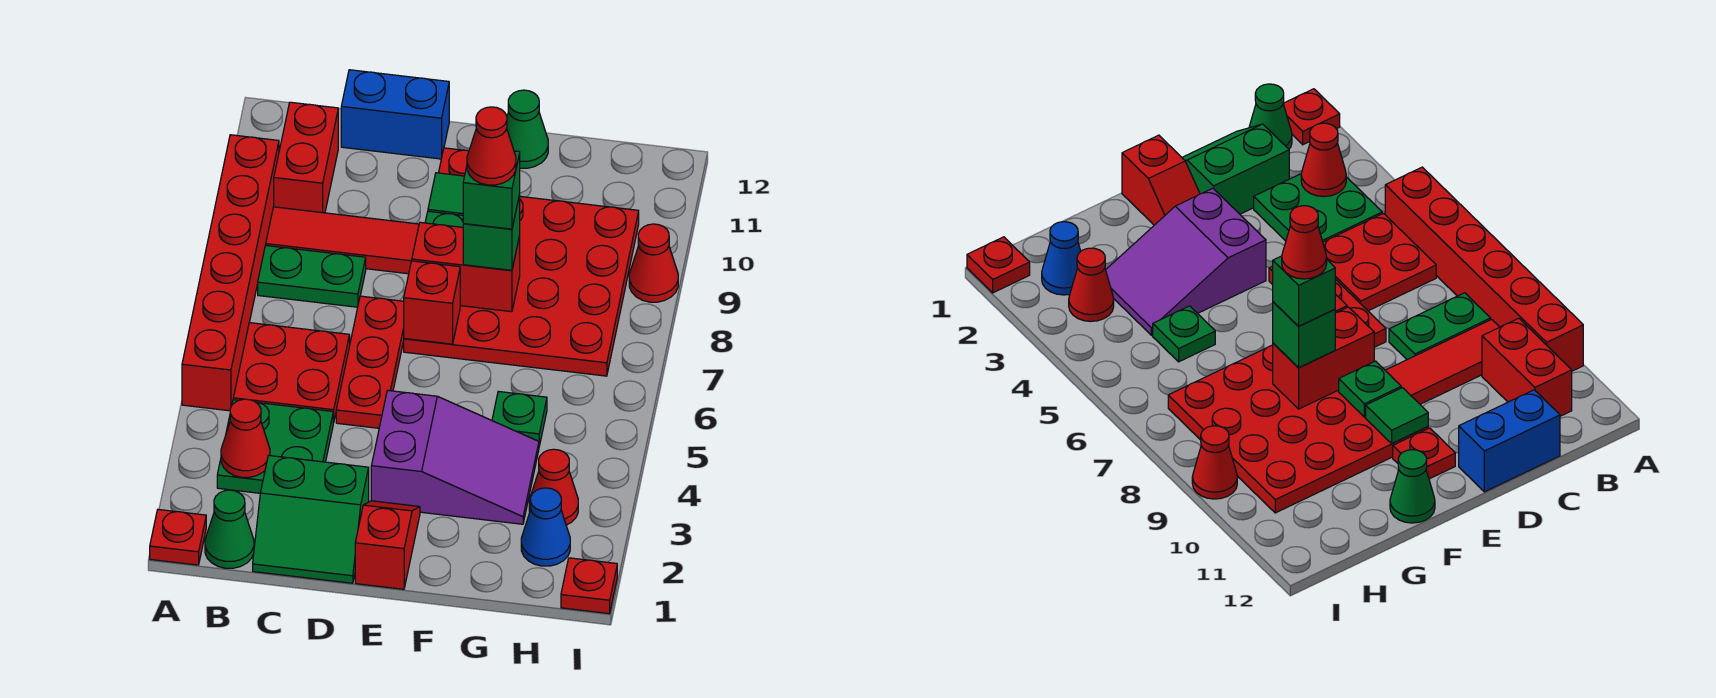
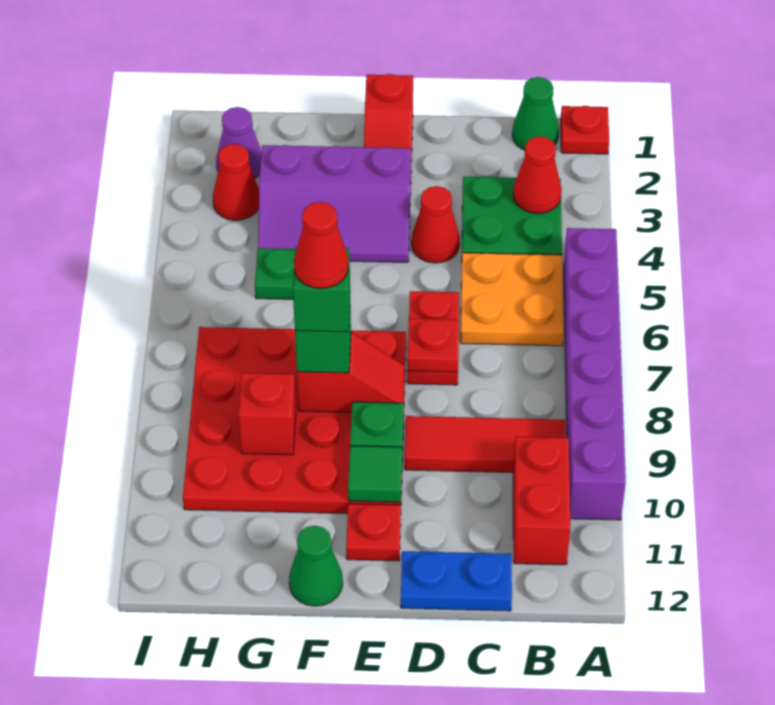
red brick A5:A10 level 1 -> purple brick A5:A10 level 1
red plate B5:C6 level 1 -> orange plate B5:C6 level 1
green plate B8:C8 level 1 -> none
green slope C1:D2 level 1 top 2 -> none
blue brick C12:D12 level 1 -> blue plate C12:D12 level 1
red plate D5:D7 level 1 -> red plate D6:D7 level 1
purple slope E3:G4 level 1 top E -> purple slope E3:G4 level 1 top 3
red brick E7 level 2 -> red brick G9 level 2
red brick E8:F8 level 2 -> red slope E8:F8 level 2 top F
blue cone H2 level 1 -> purple cone H2 level 1
red plate I1 level 1 -> red plate D7 level 2
red cone I9 level 1 -> red cone D4 level 1

